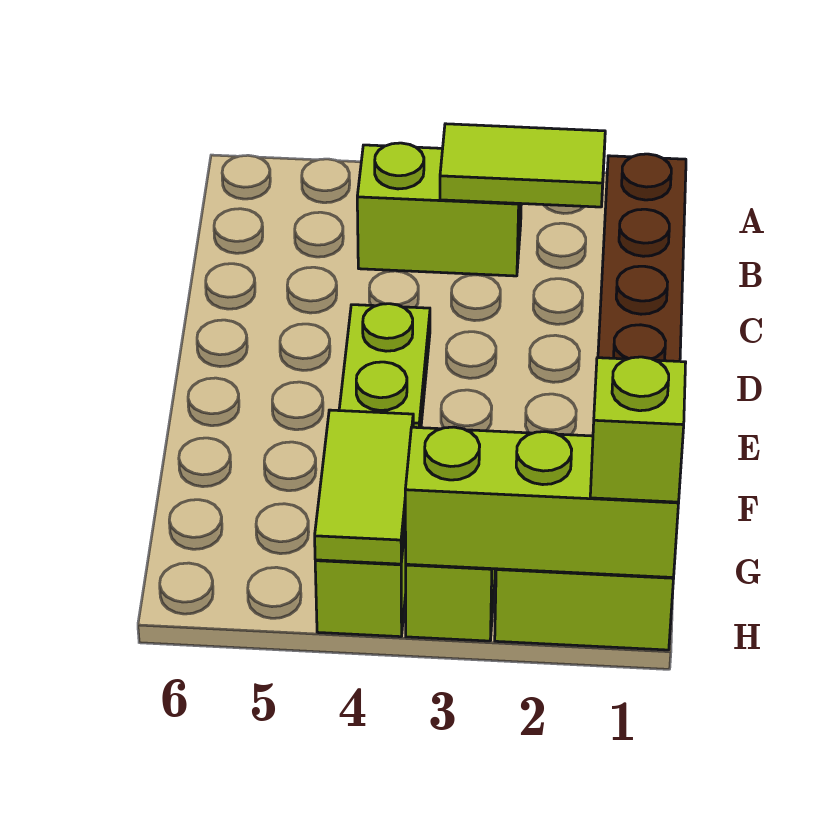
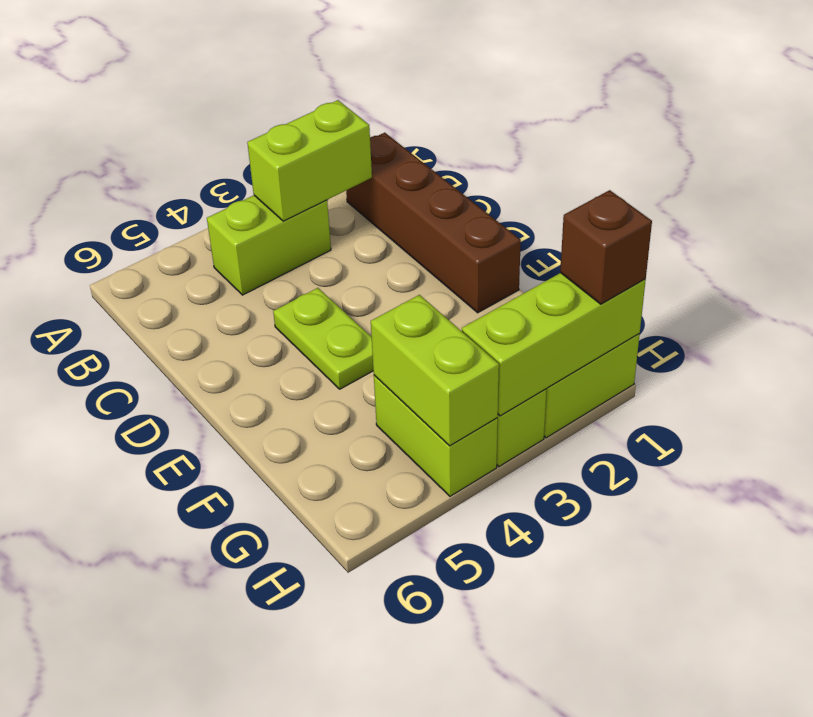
lime tile B2:B3 level 2 -> lime brick B2:B3 level 2
lime tile G4:H4 level 2 -> lime brick G4:H4 level 2
lime brick H1 level 3 -> brown brick H1 level 3

